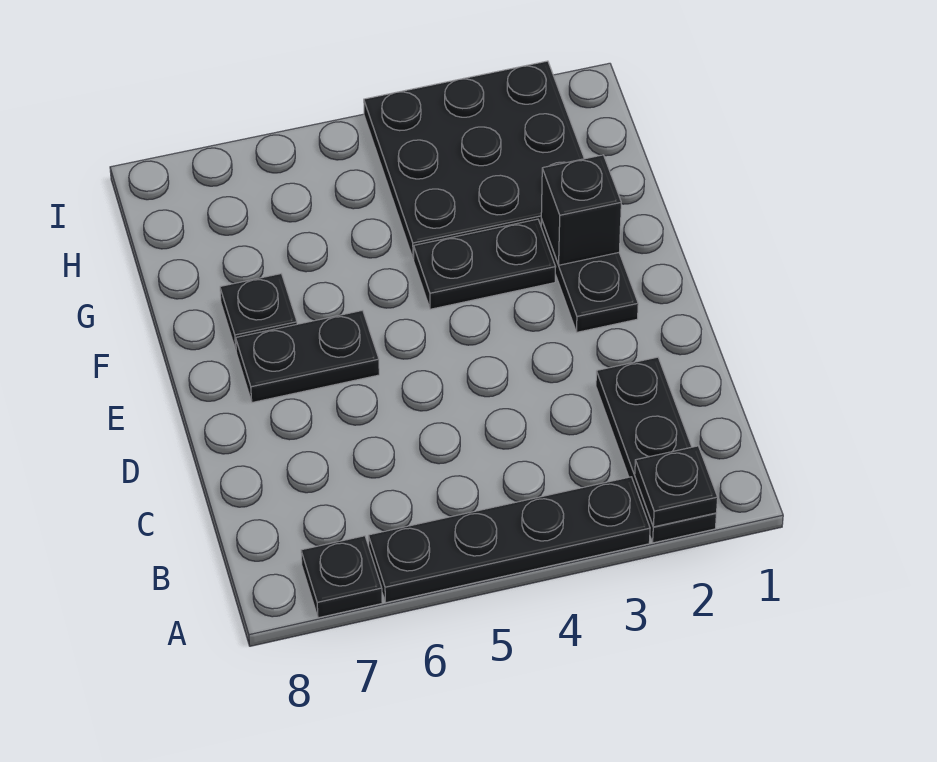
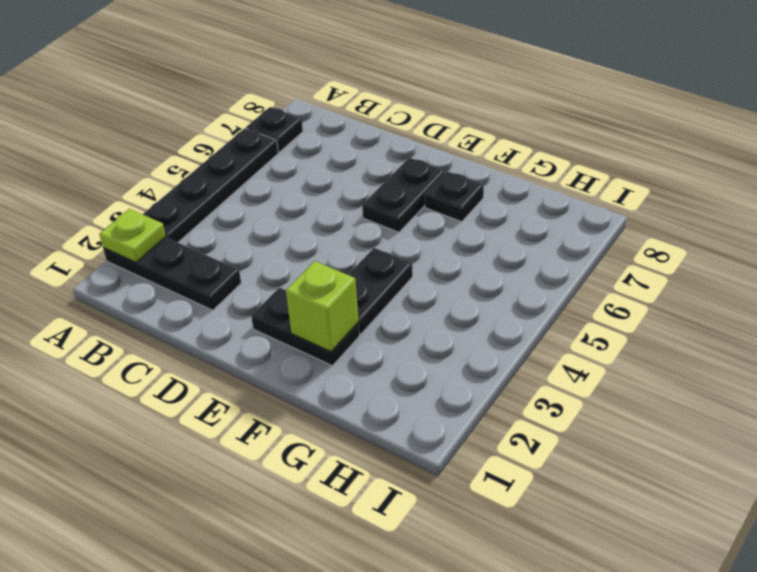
black plate A2 level 2 -> lime plate A2 level 2
black brick F2 level 2 -> lime brick F2 level 2
black plate G2:I4 level 1 -> none

